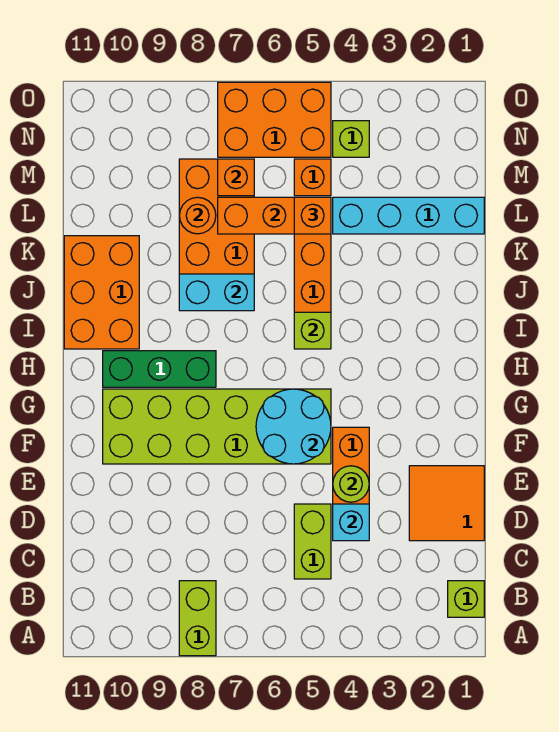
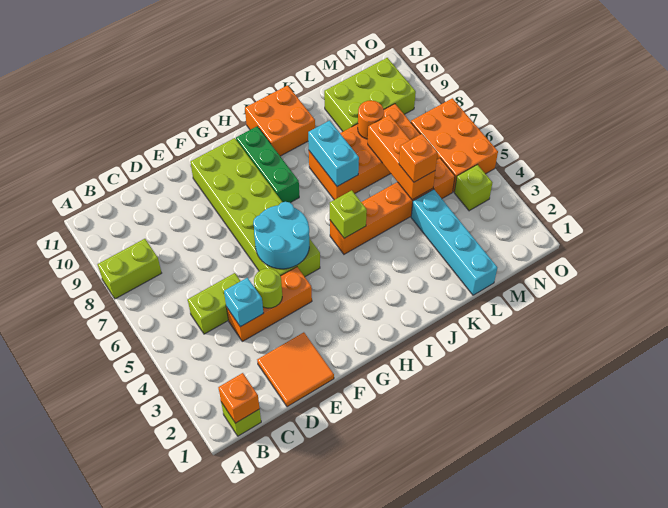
orange brick I10:K11 level 1 -> orange brick I10:J11 level 1
none -> lime brick L9:N10 level 1
orange brick M7 level 2 -> orange brick B1 level 2

